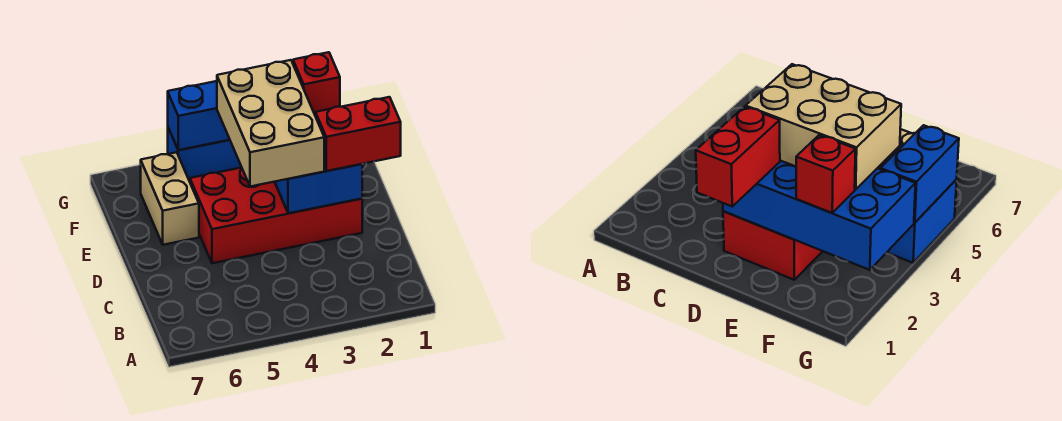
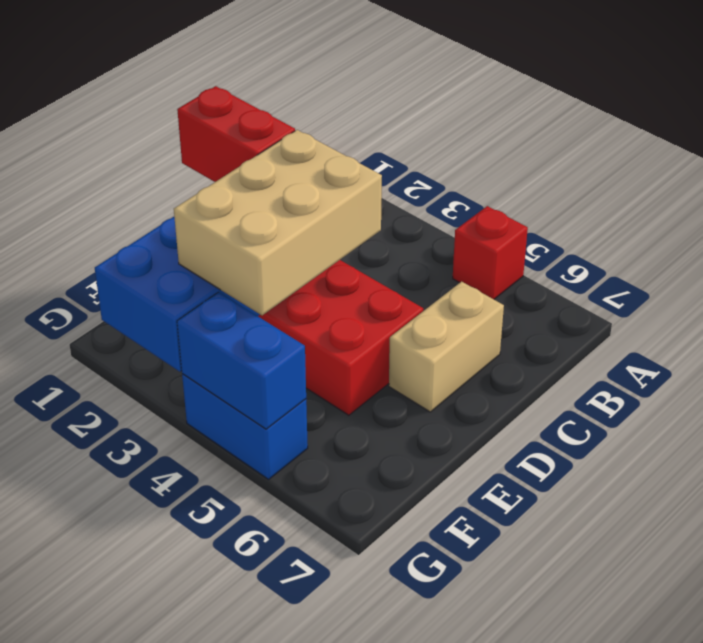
tan brick E6:F6 level 1 -> tan brick C6:D6 level 1
red brick F2 level 3 -> red brick A5 level 1

